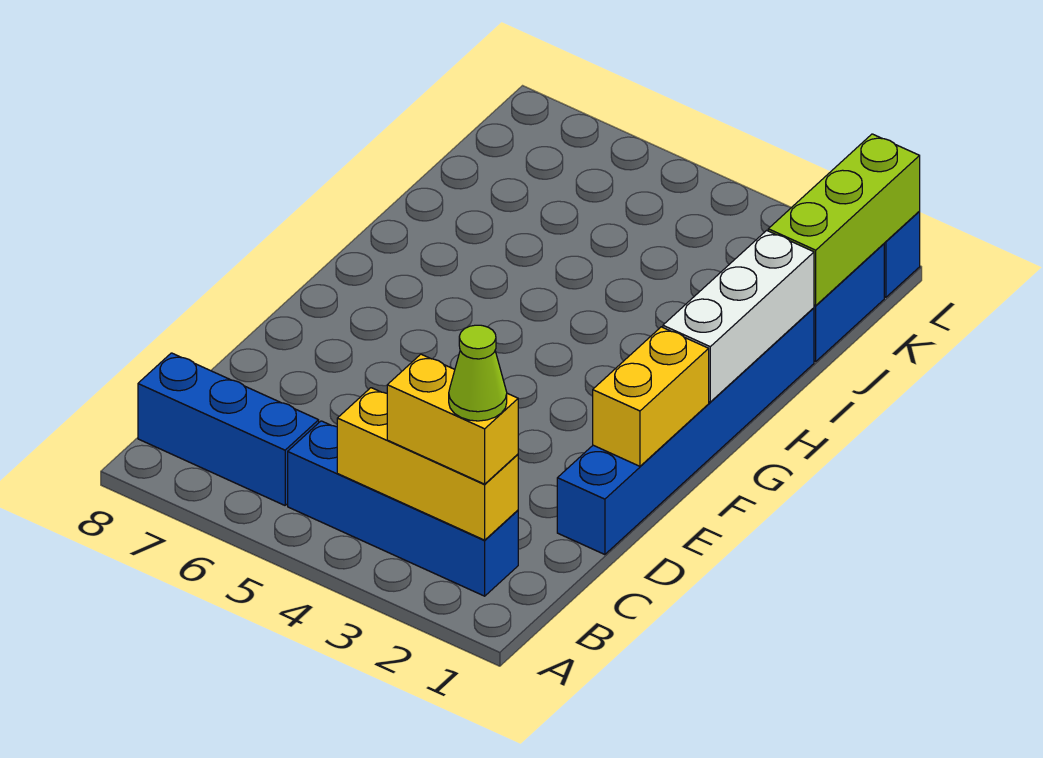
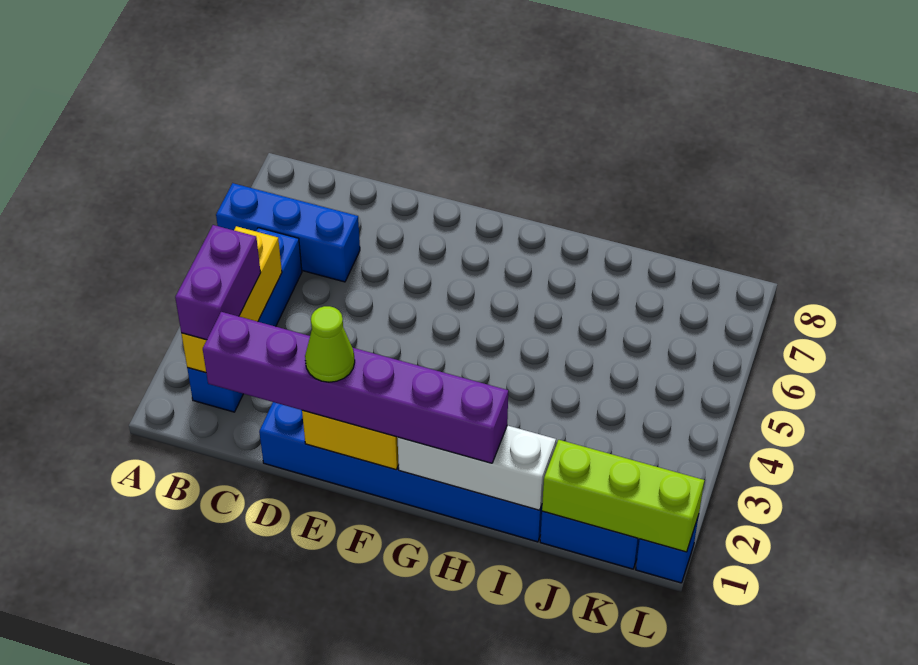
yellow brick B2:B3 level 3 -> purple brick B2:B3 level 3
lime cone B2 level 4 -> lime cone E1 level 4
blue brick B6:B8 level 1 -> blue brick A6:C6 level 1
none -> purple brick C1:H1 level 3

